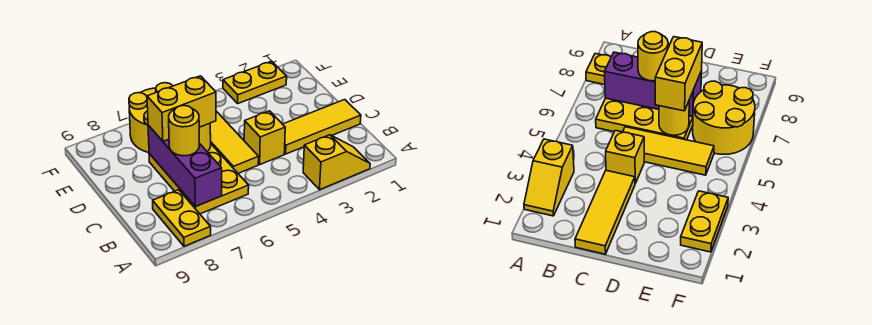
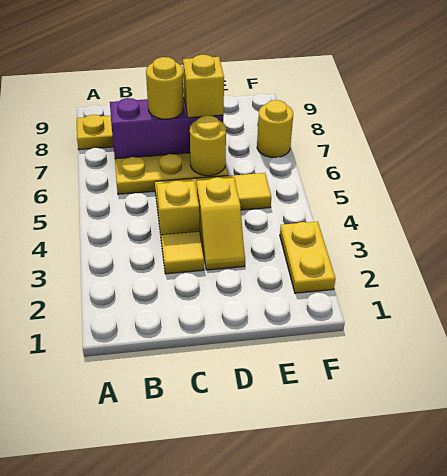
yellow slope A2:A3 level 1 top 3 -> yellow slope D3:D4 level 1 top 4
yellow tile C1:C3 level 1 -> yellow tile C3 level 1
yellow brick D6:D7 level 3 -> yellow brick D7 level 3
yellow round brick E6:F7 level 1 -> yellow round brick F7 level 1

